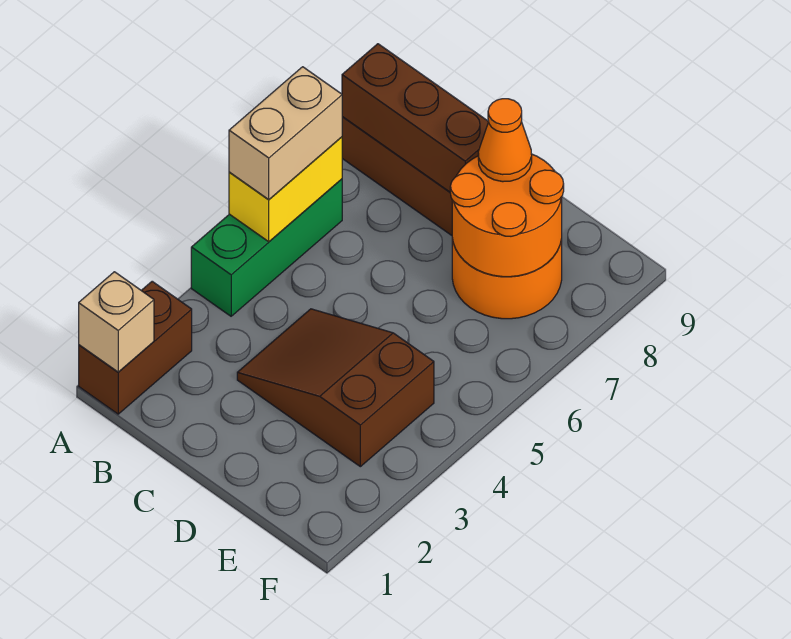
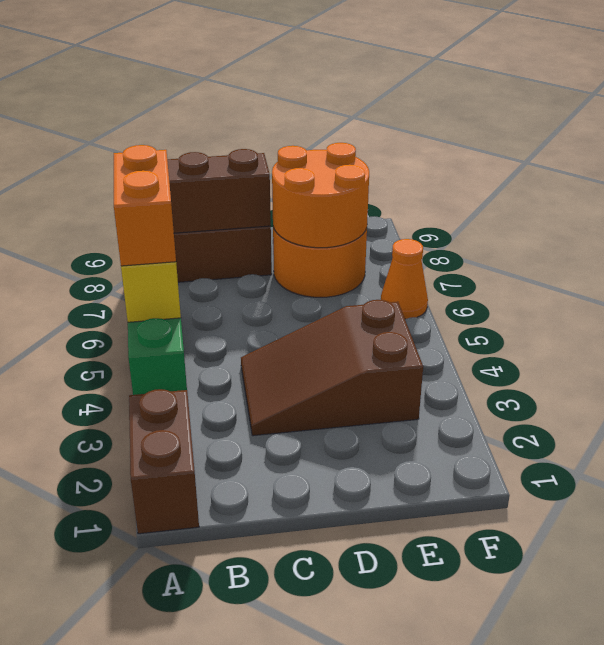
tan brick A1 level 2 -> none
tan brick A5:A6 level 3 -> orange brick A5:A6 level 3
orange cone D8 level 3 -> orange cone F6 level 1

